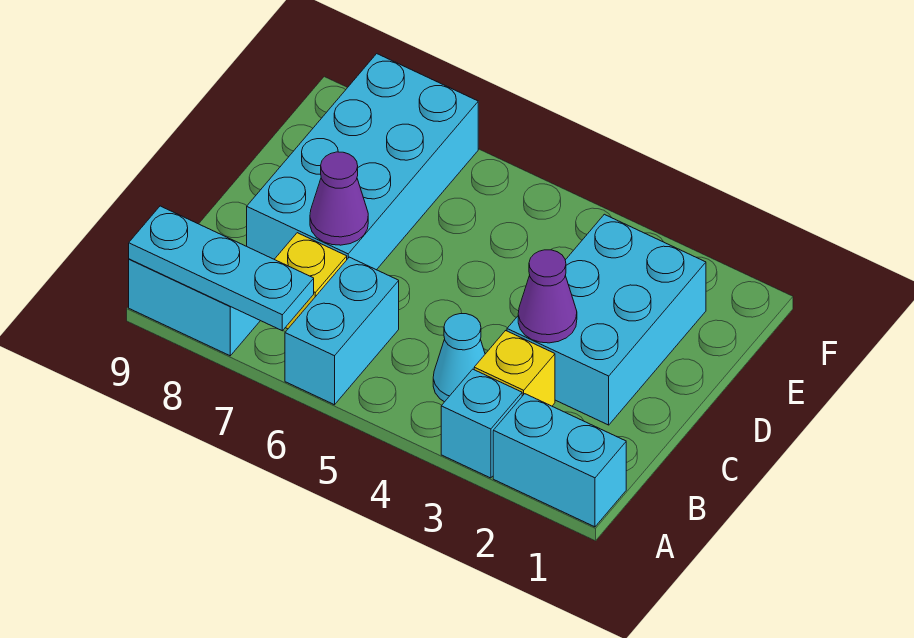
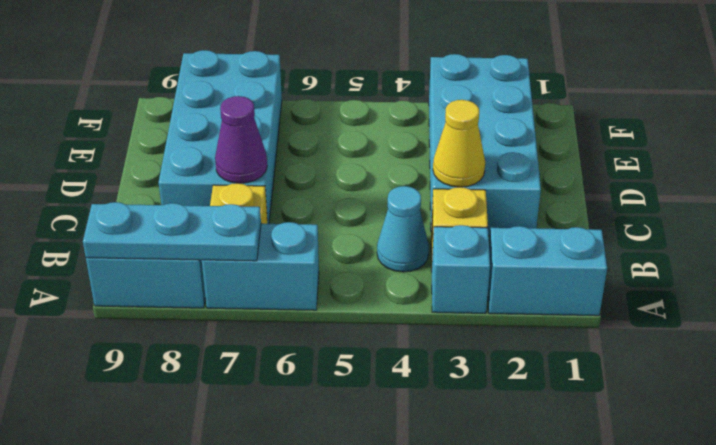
cyan brick A6:B6 level 1 -> cyan brick A6:A7 level 1
cyan brick C2:E3 level 1 -> cyan brick C2:F3 level 1
purple cone C3 level 2 -> yellow cone C3 level 2

